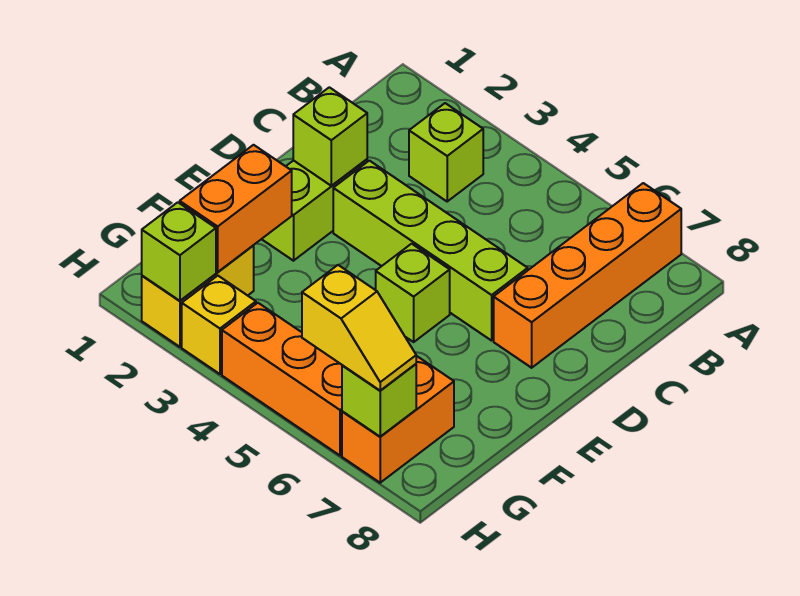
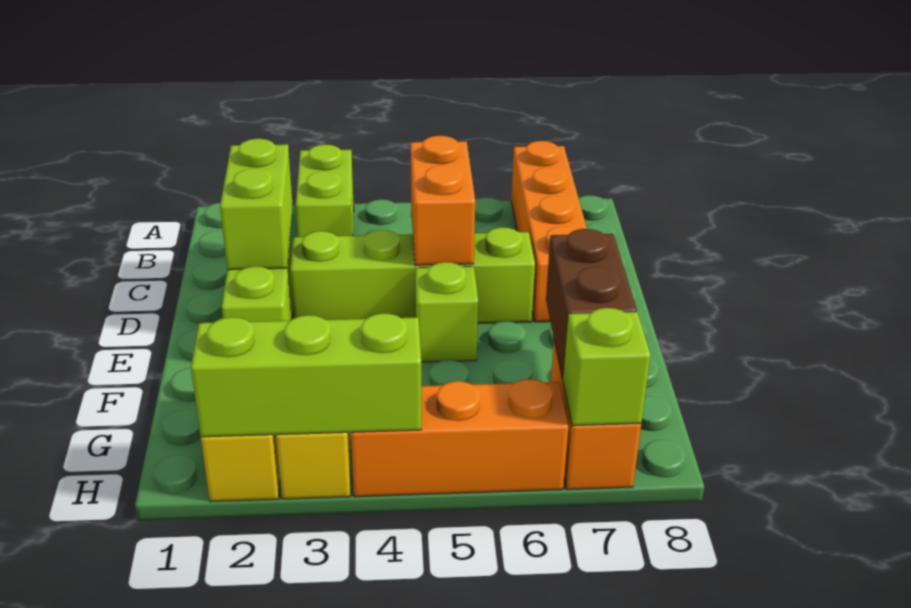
lime brick B3 level 1 -> lime brick A3:B3 level 1
lime brick D2 level 2 -> lime brick C2:D2 level 2
orange brick F2:G2 level 2 -> orange brick C5:D5 level 2
none -> brown brick F7:G7 level 2
lime brick H2 level 2 -> lime brick H2:H4 level 2
yellow slope H6:H7 level 3 top 6 -> none

